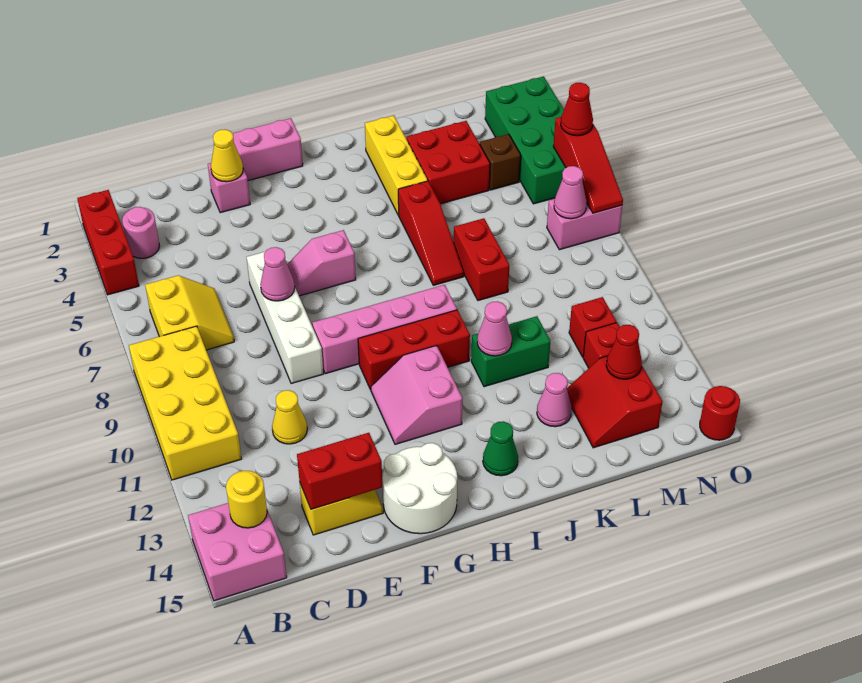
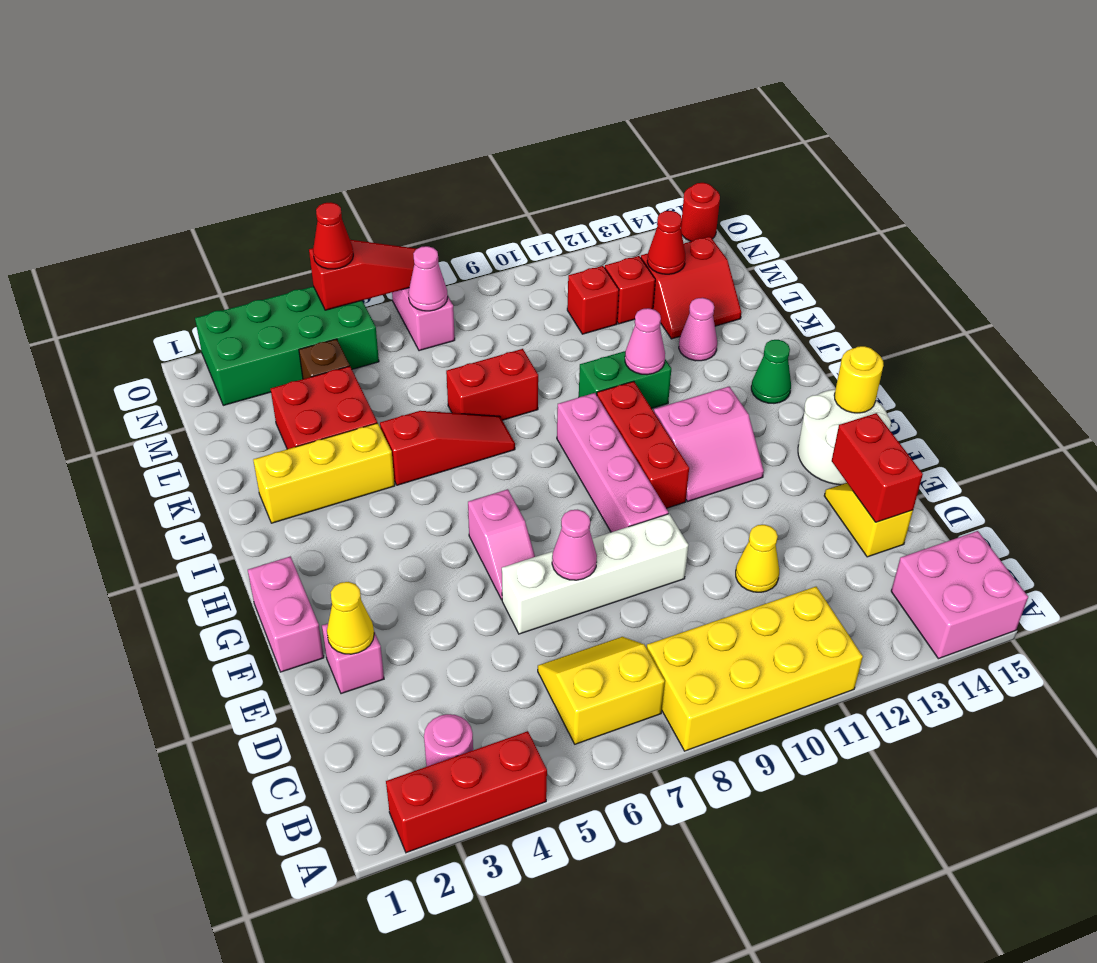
yellow round brick B14 level 2 -> yellow round brick G15 level 2
green brick J11:K11 level 1 -> green brick J10:J11 level 1

